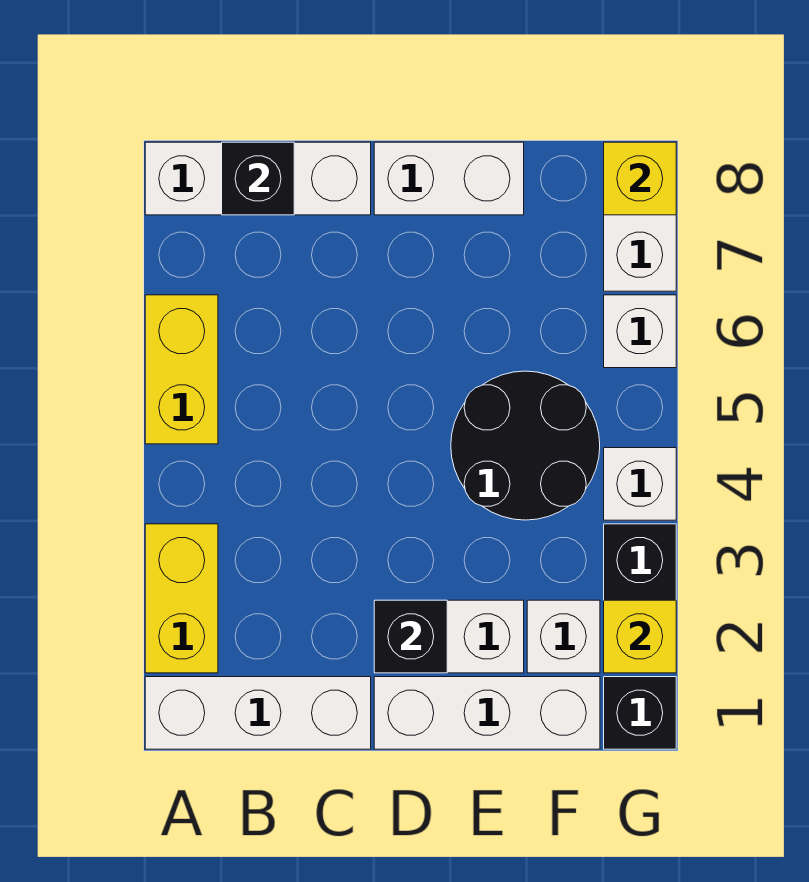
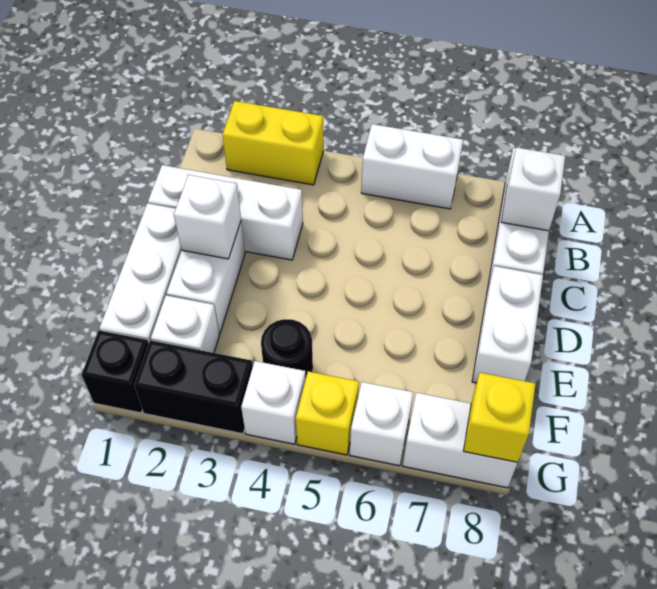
white brick A1:C1 level 1 -> white brick C1:C3 level 1
yellow brick A5:A6 level 1 -> white brick A5:A6 level 1
black brick B8 level 2 -> white brick B8 level 2
black brick D2 level 2 -> white brick D2 level 2
black round brick E4:F5 level 1 -> black round brick F4 level 1
yellow brick G2 level 2 -> yellow brick G5 level 1

